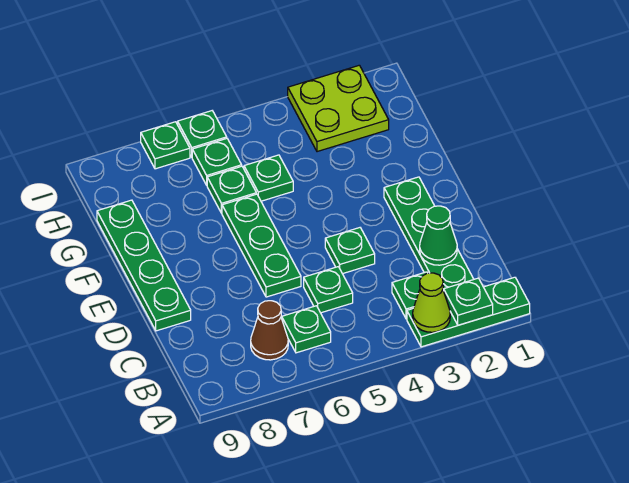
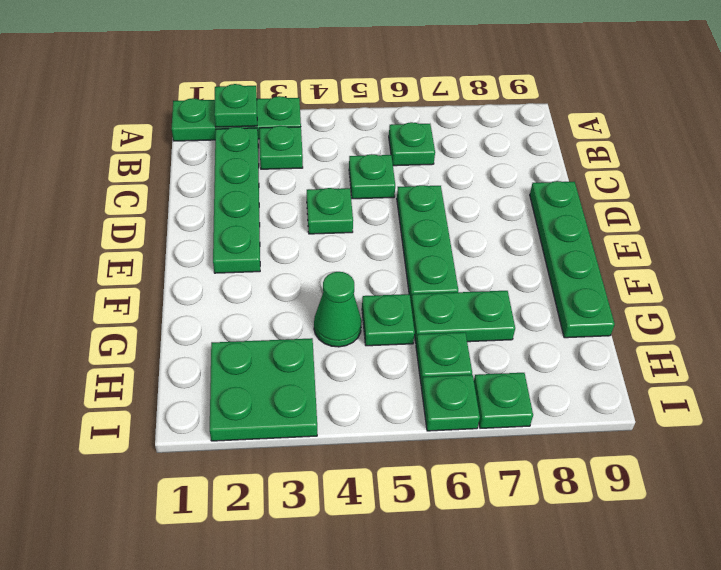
lime cone A3 level 2 -> none
brown cone B7 level 1 -> none
green cone C2 level 2 -> green cone G4 level 1
green plate G6 level 1 -> green plate G6:G7 level 1
lime plate H2:I3 level 1 -> green plate H2:I3 level 1

